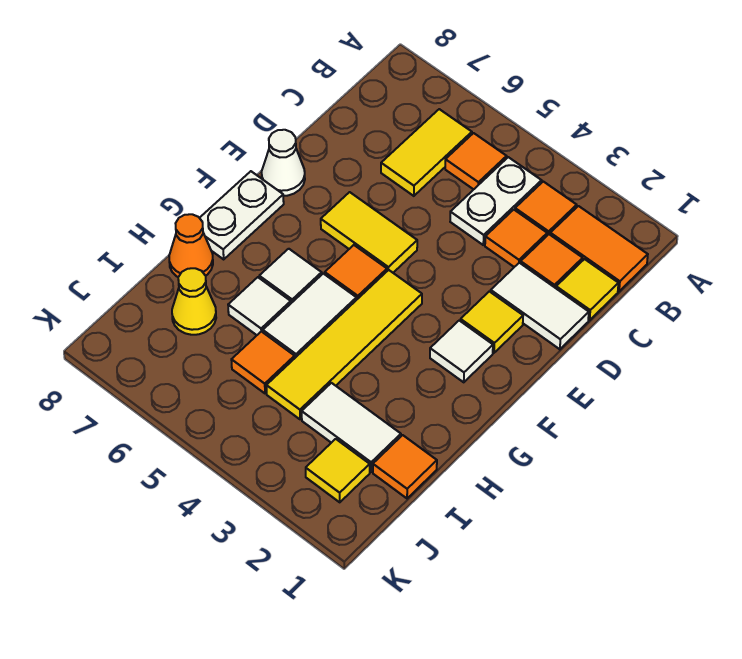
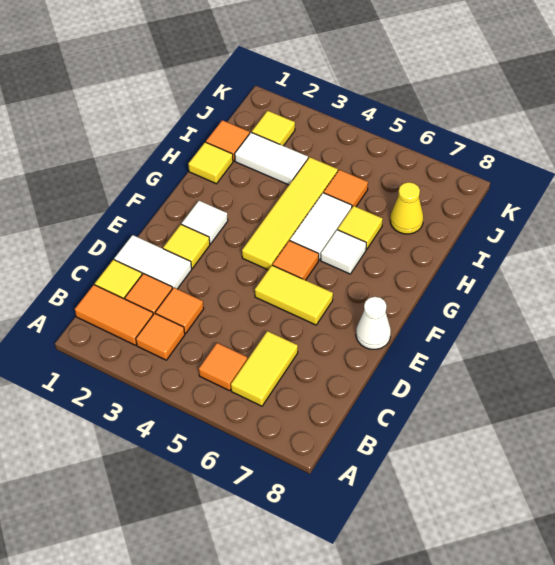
white plate B4:C4 level 1 -> none
white plate F8:G8 level 1 -> none
none -> yellow tile H1 level 1
white tile H6 level 1 -> yellow tile H6 level 1
orange cone H8 level 1 -> none

